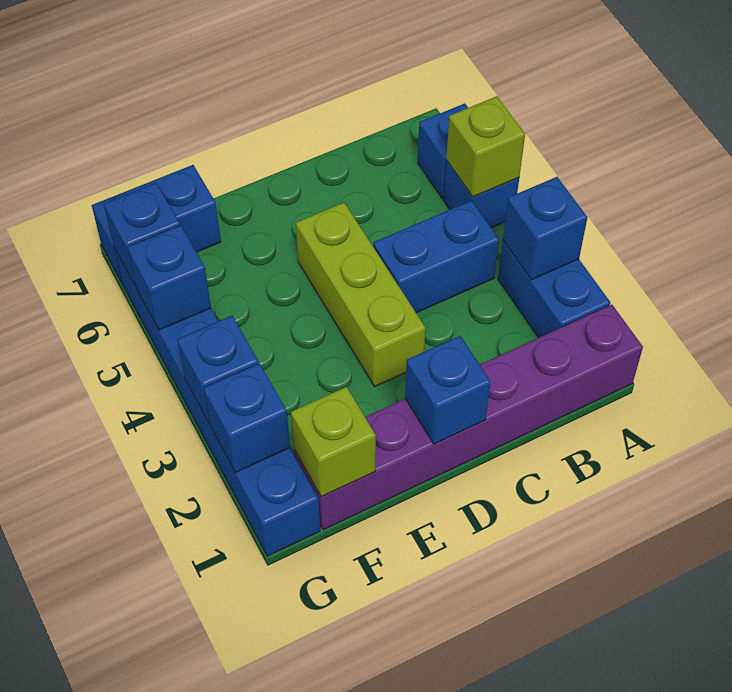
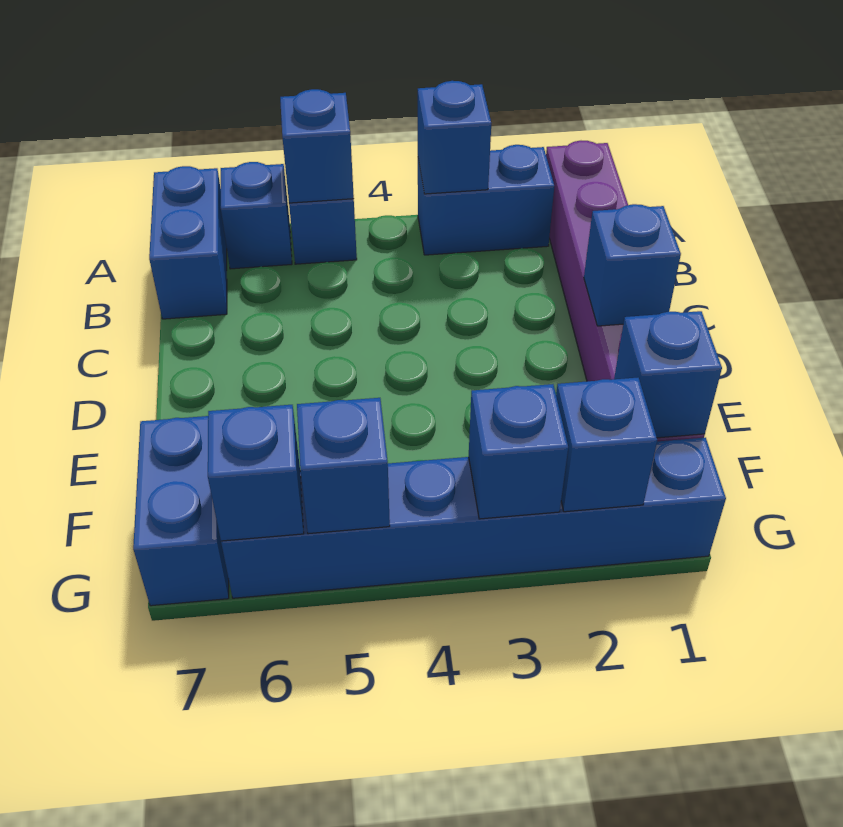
lime brick A5 level 2 -> blue brick A5 level 2
blue brick B4:C4 level 1 -> blue brick A7:B7 level 1
lime brick D3:D5 level 1 -> none
lime brick F1 level 2 -> blue brick F1 level 2

